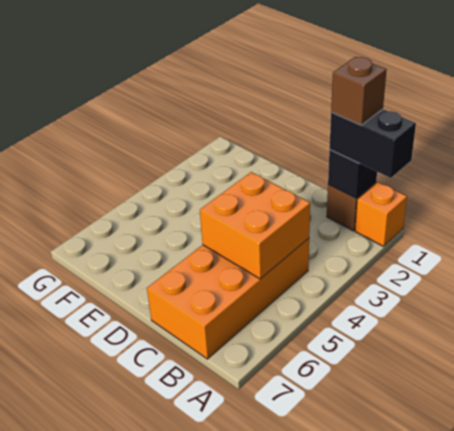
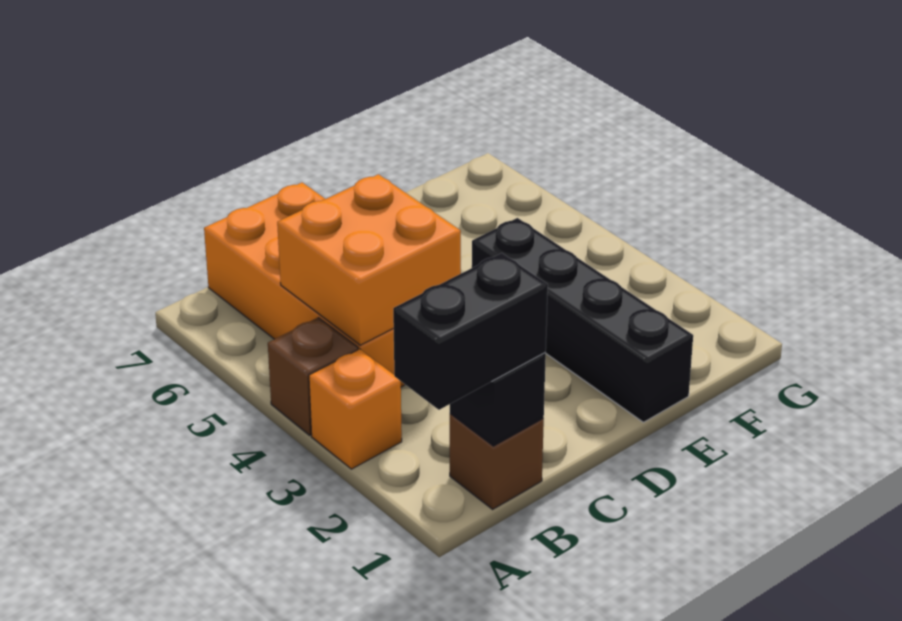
orange brick A1 level 1 -> orange brick A3 level 1
brown brick B1 level 4 -> brown brick A4 level 1
none -> black brick E1:E4 level 1

